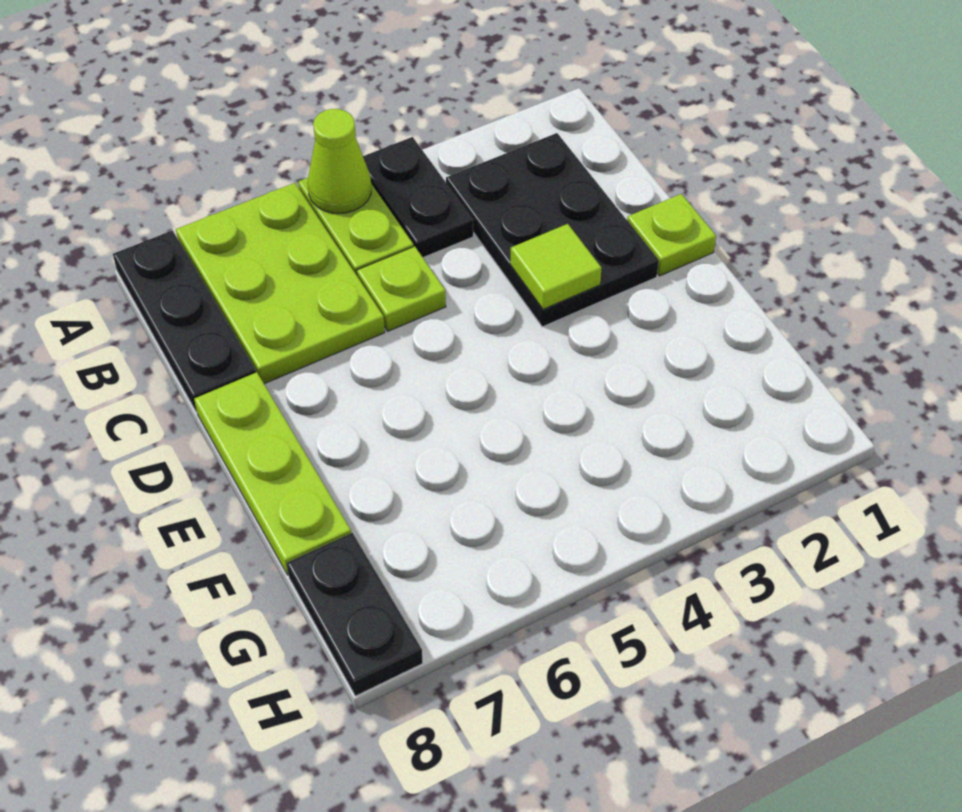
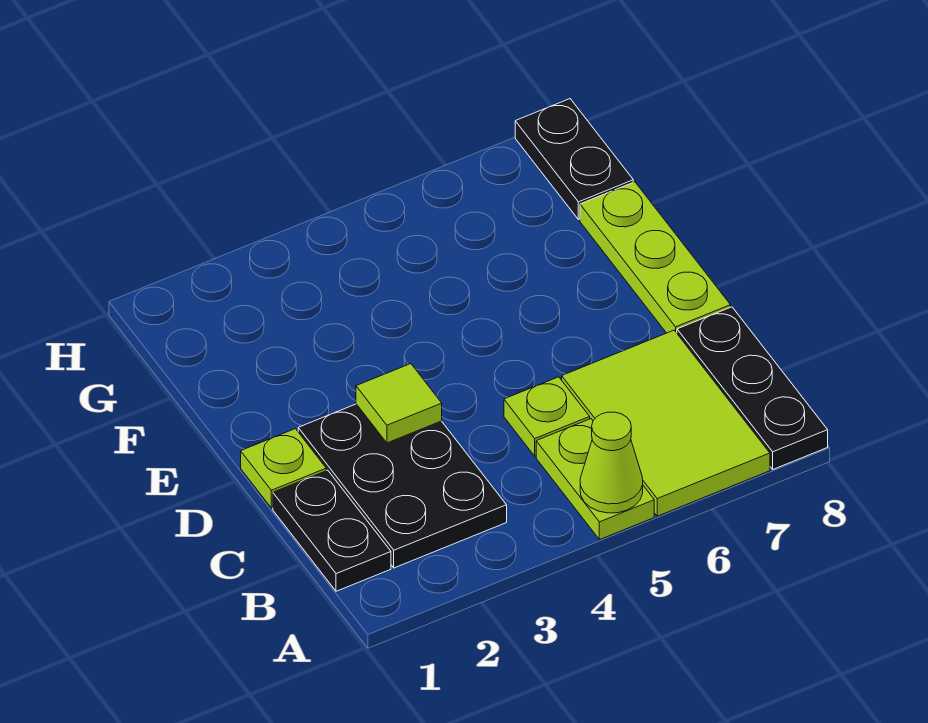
black plate A4:B4 level 1 -> black plate B1:C1 level 1
lime plate A6:C7 level 1 -> lime tile A6:C7 level 1

